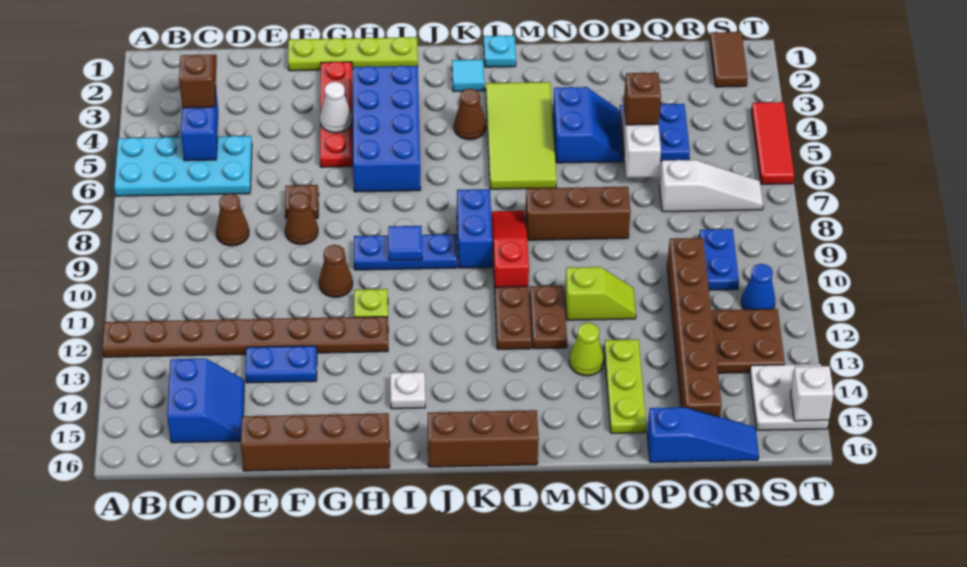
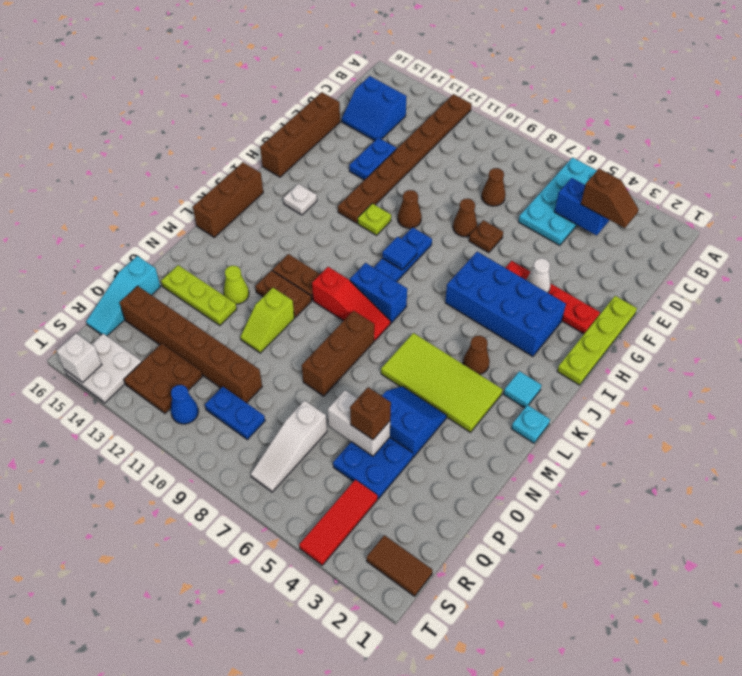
blue slope N4:O5 level 1 top N -> blue slope N4:O5 level 1 top O
blue slope P16:R16 level 1 top P -> cyan slope P16:R16 level 1 top P
red tile T4:T6 level 1 -> red tile R4:T4 level 1

